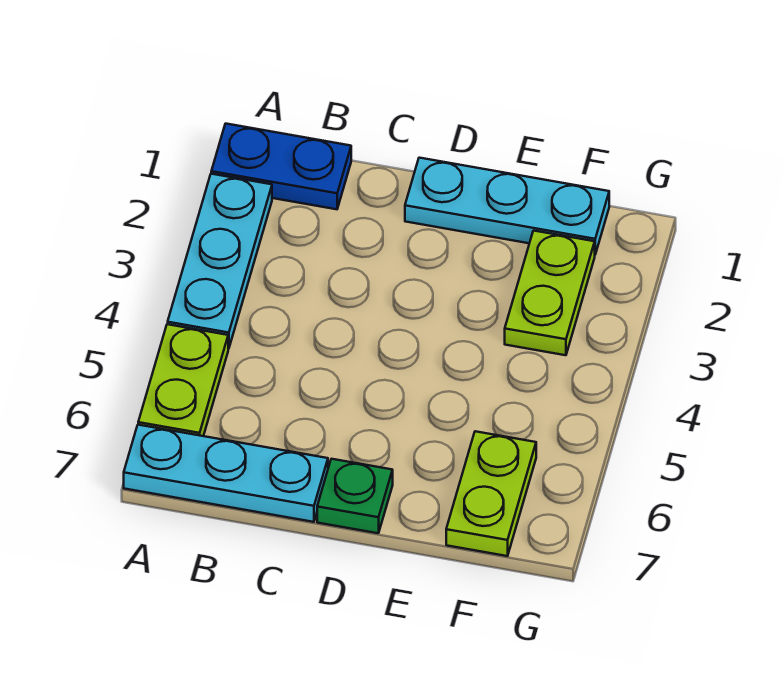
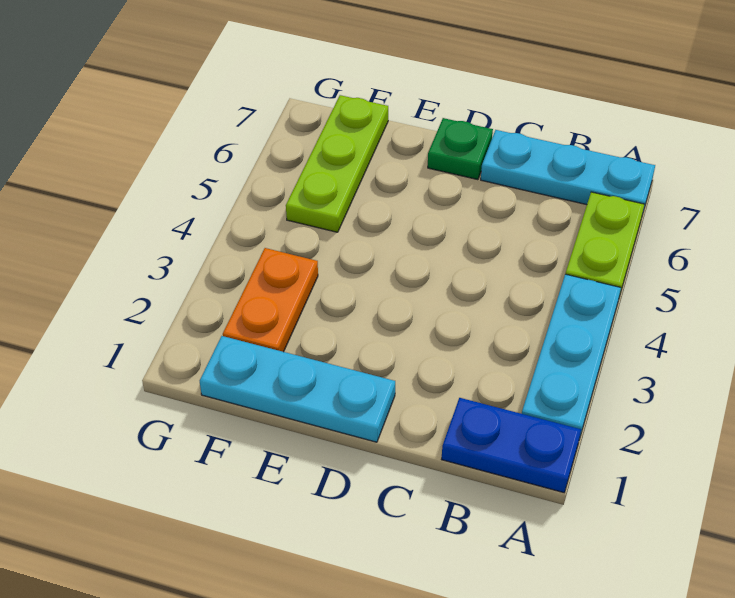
lime plate F2:F3 level 1 -> orange plate F2:F3 level 1
lime plate F6:F7 level 1 -> lime plate F5:F7 level 1

